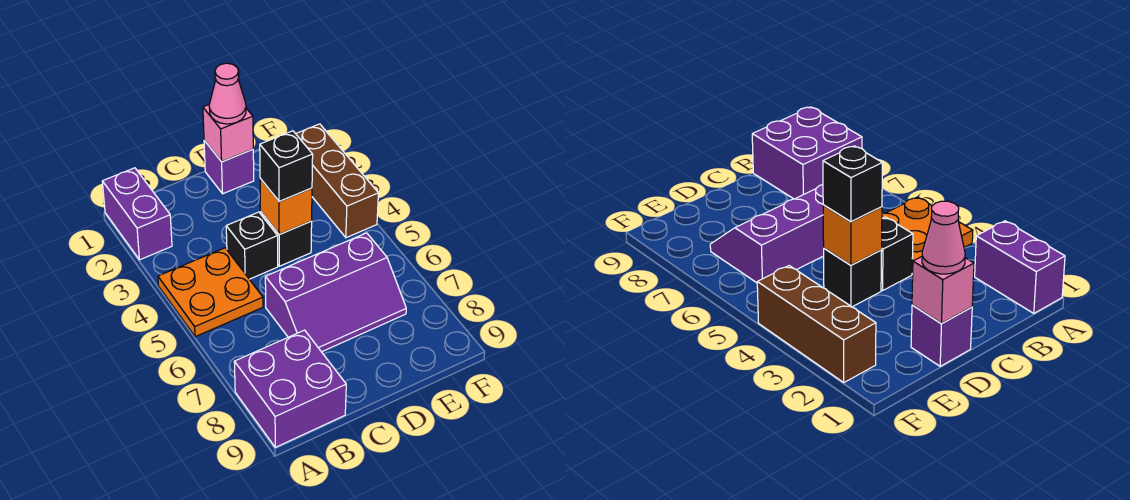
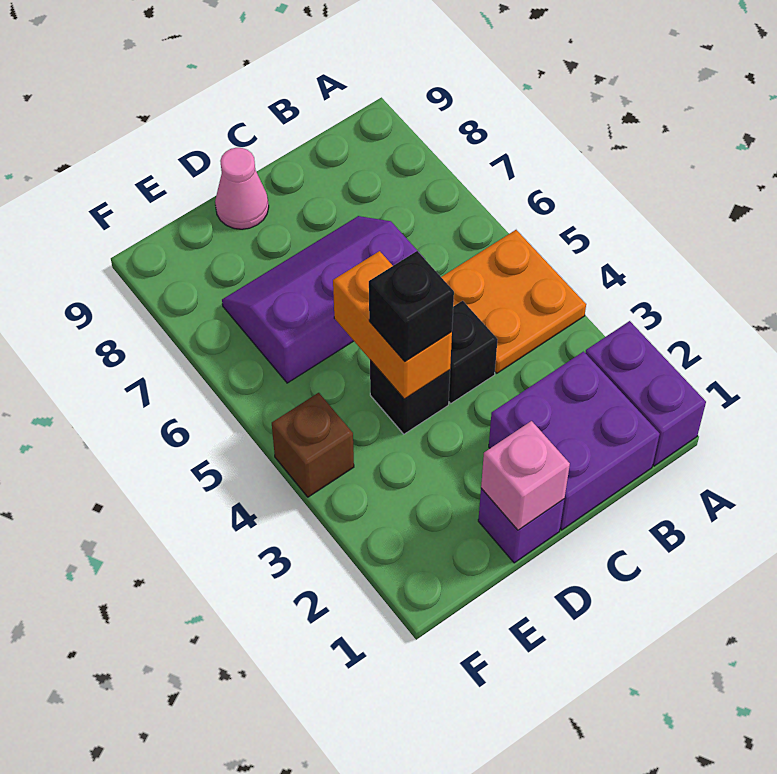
purple brick A8:B9 level 1 -> purple brick B1:C2 level 1
pink cone D1 level 3 -> pink cone D9 level 1
orange brick D4 level 2 -> orange brick D4:D5 level 2
brown brick F2:F4 level 1 -> brown brick F4 level 1

